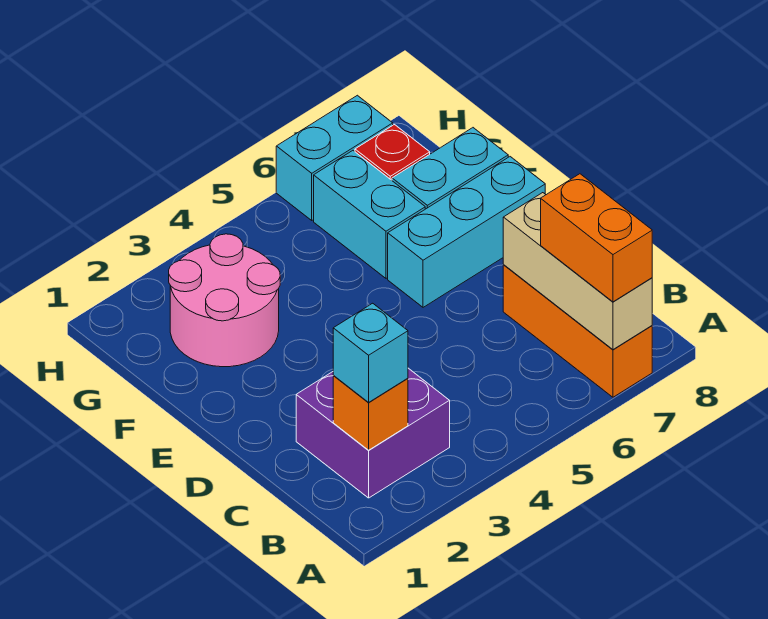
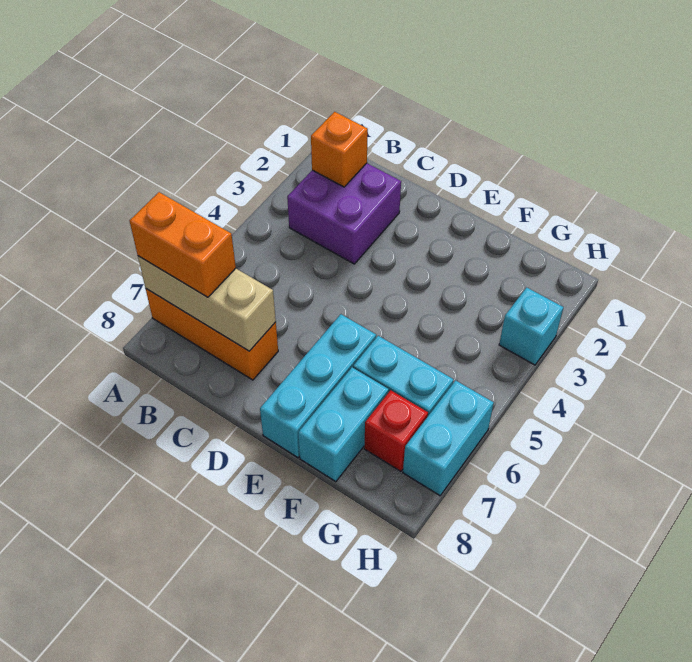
cyan brick B2 level 3 -> cyan brick H3 level 1
pink round brick F2:G3 level 1 -> none

